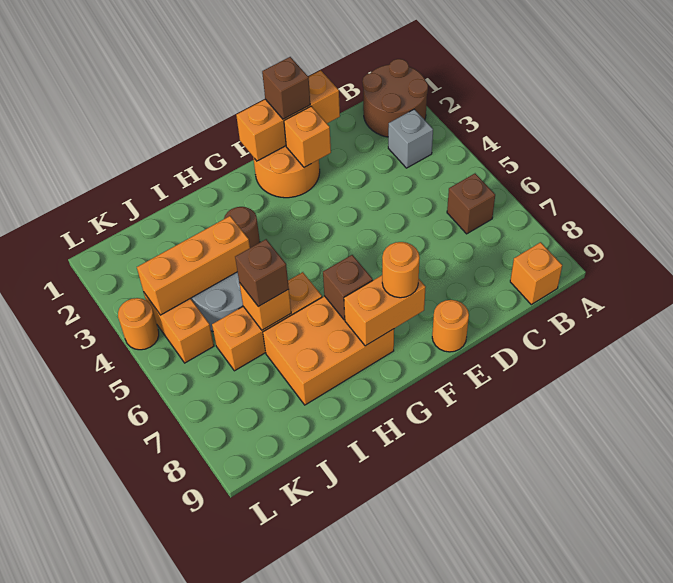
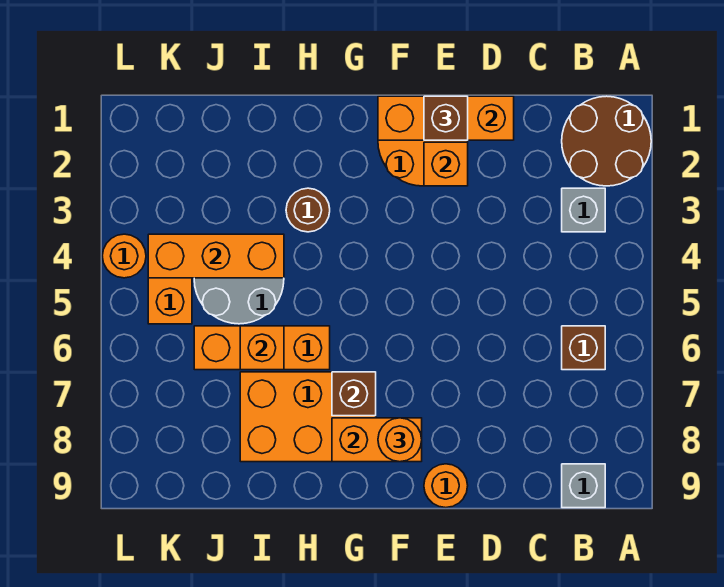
orange brick B9 level 1 -> grey brick B9 level 1
brown brick I6 level 3 -> none

